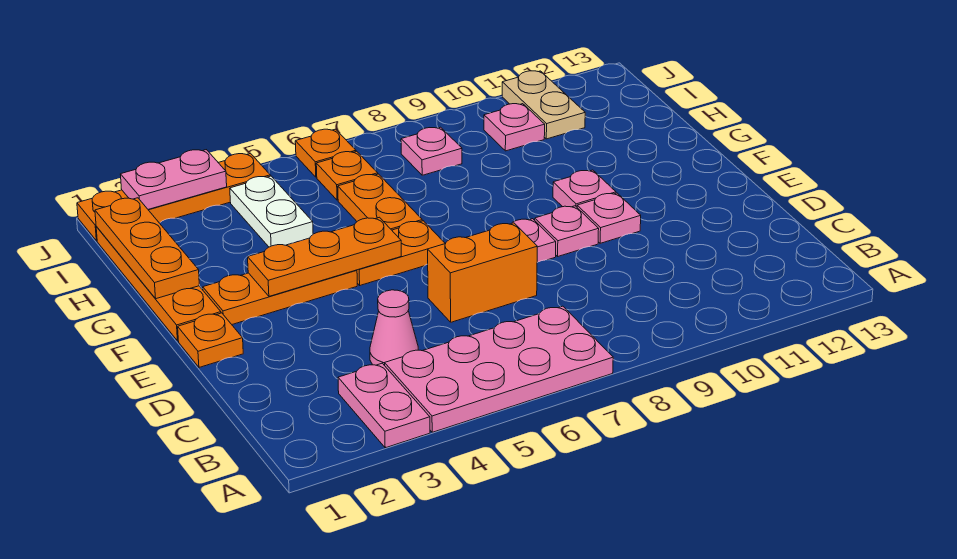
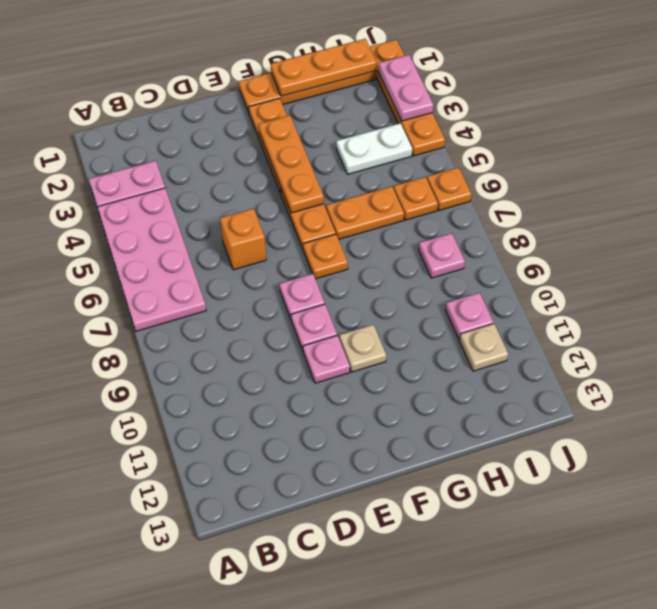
pink cone C4 level 1 -> none
orange brick D6:D7 level 1 -> orange brick D6 level 1
orange plate E1 level 1 -> orange plate F7 level 1
pink plate F10 level 1 -> tan plate F10 level 1
tan plate I11:J11 level 1 -> tan plate I11 level 1

